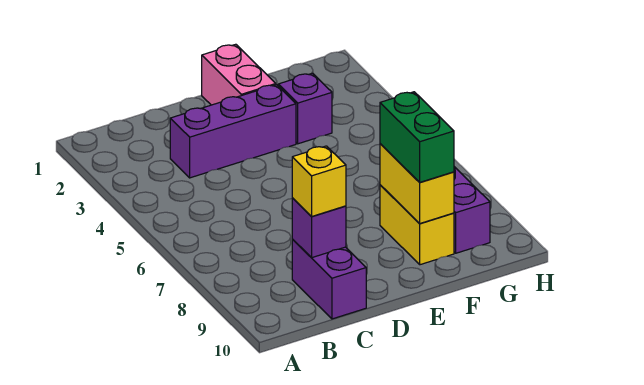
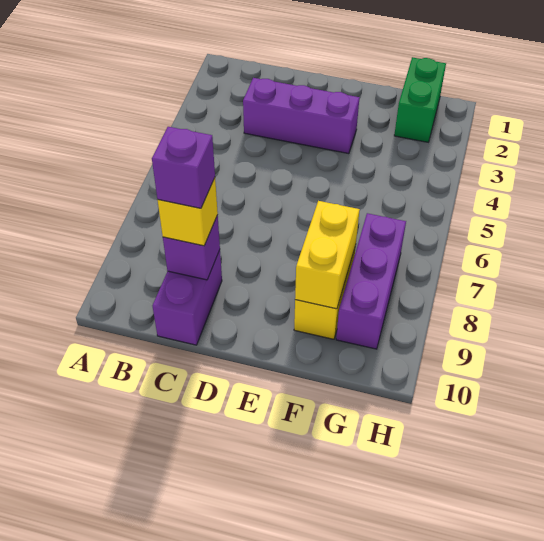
pink brick E1:E2 level 1 -> none
purple brick F3 level 1 -> purple brick C9 level 4
green brick F8:F9 level 3 -> green brick G1:G2 level 1

